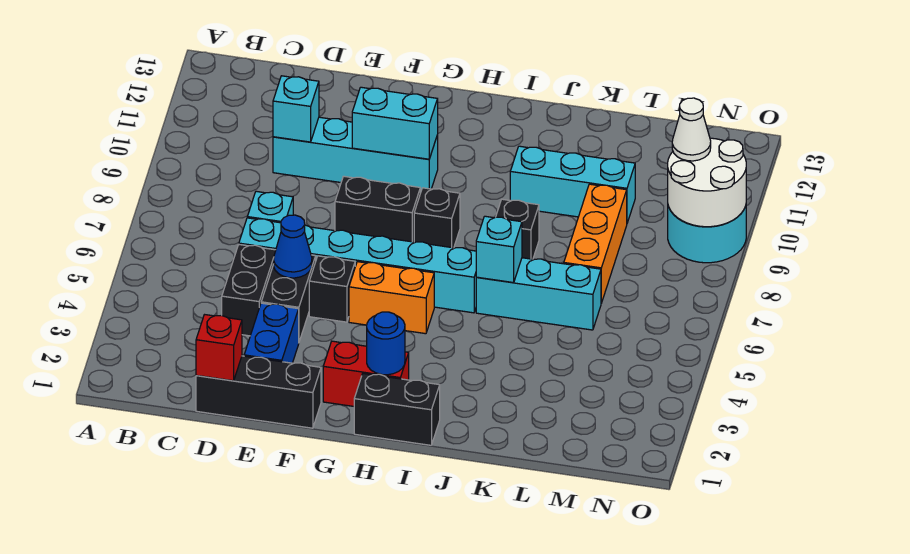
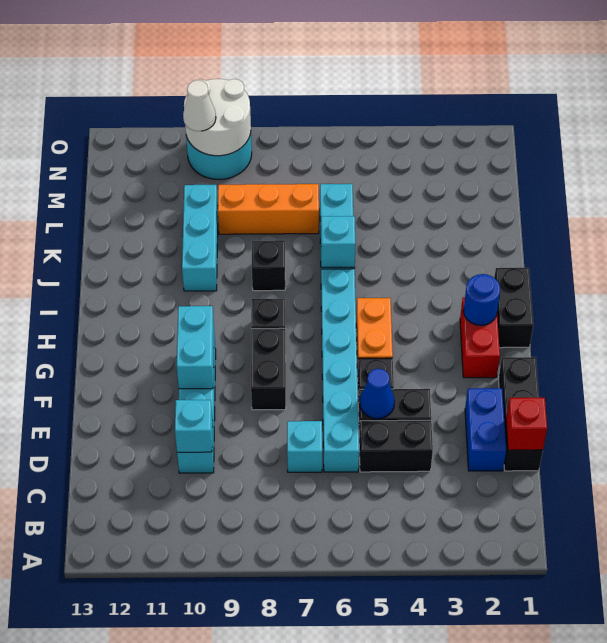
blue brick E2:E3 level 1 -> blue brick D2:E2 level 1

